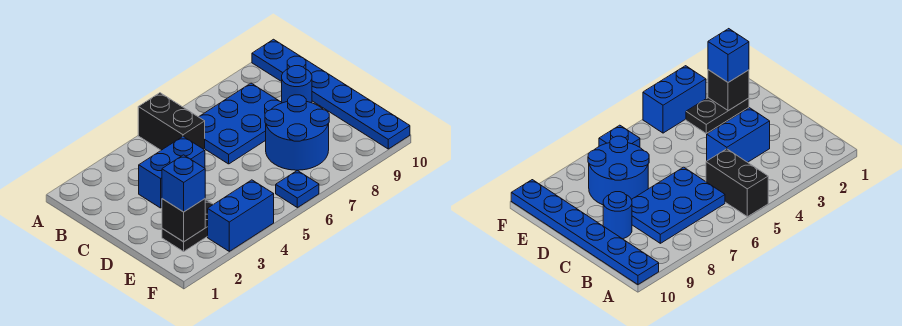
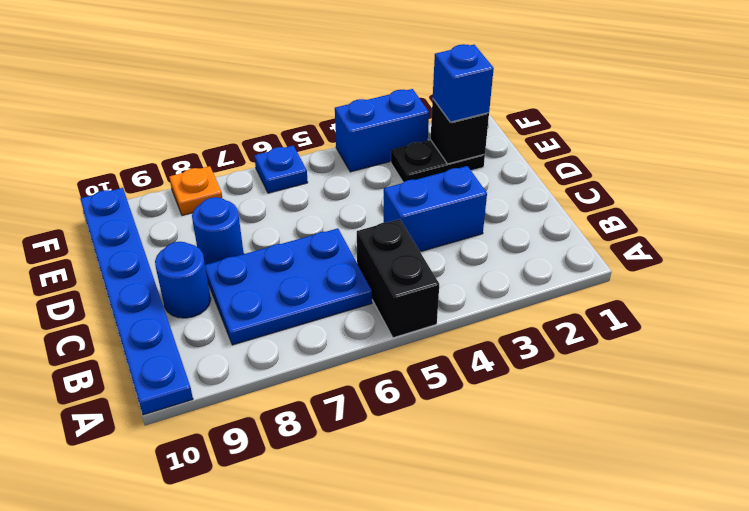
blue round brick D7:E8 level 1 -> blue round brick D8 level 1
none -> orange plate F8 level 1

